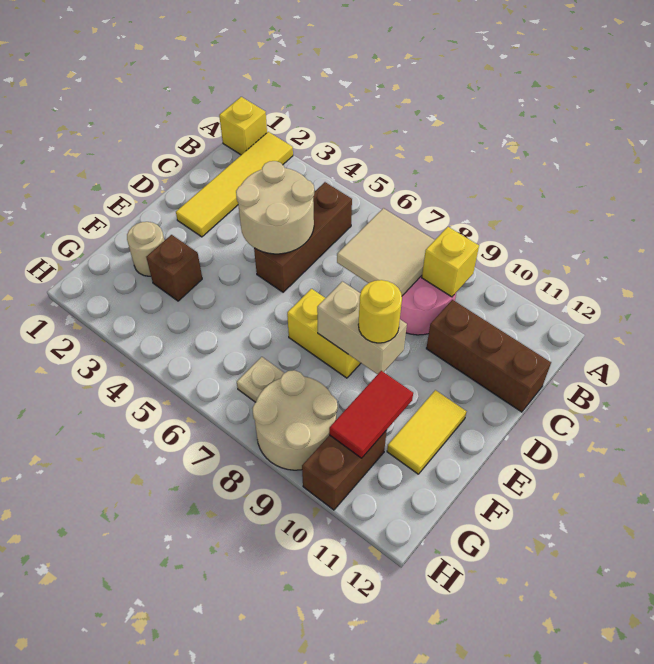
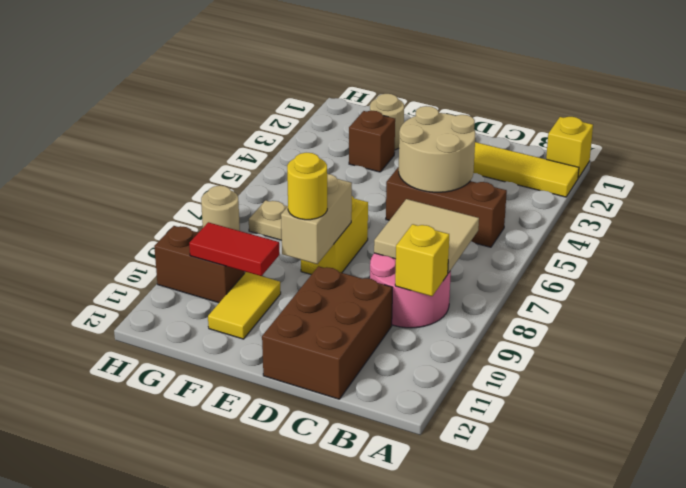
brown brick C10:C12 level 1 -> brown brick C10:D12 level 1
yellow tile E11:F11 level 1 -> yellow tile F10:F11 level 1
tan round brick G8:H9 level 1 -> tan round brick H8 level 1

